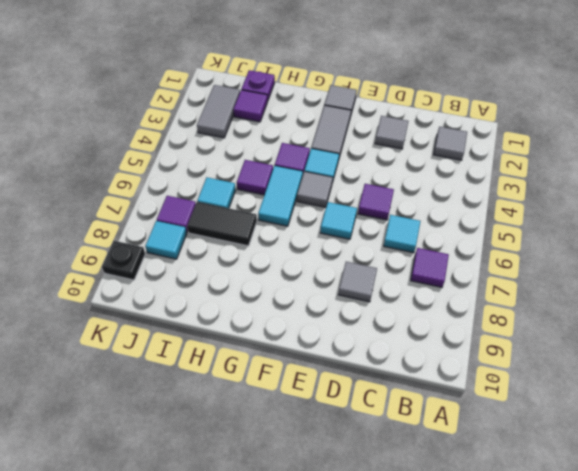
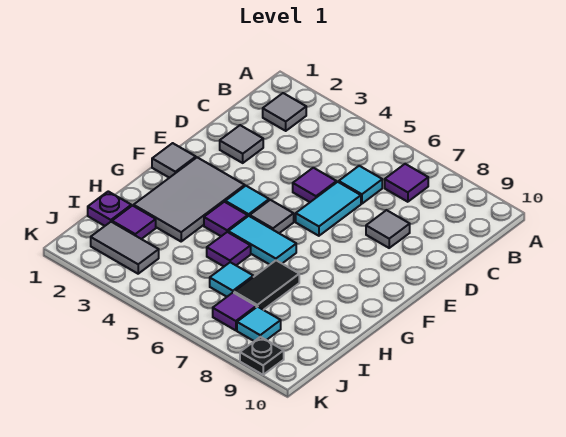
cyan tile E6 level 1 -> cyan tile D6:E6 level 1
grey tile F2:F3 level 1 -> grey tile F2:H3 level 1

